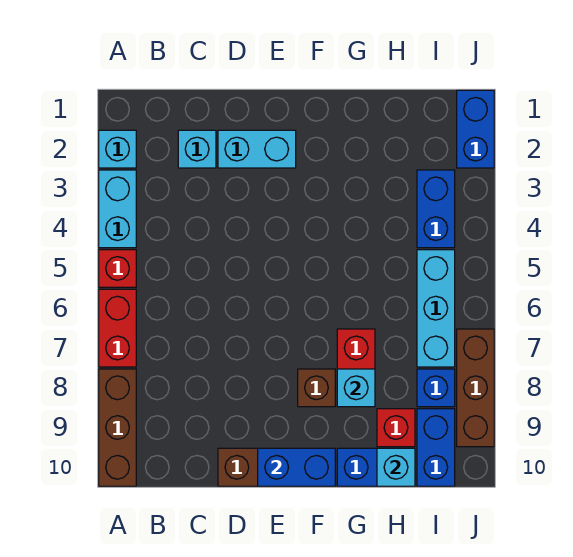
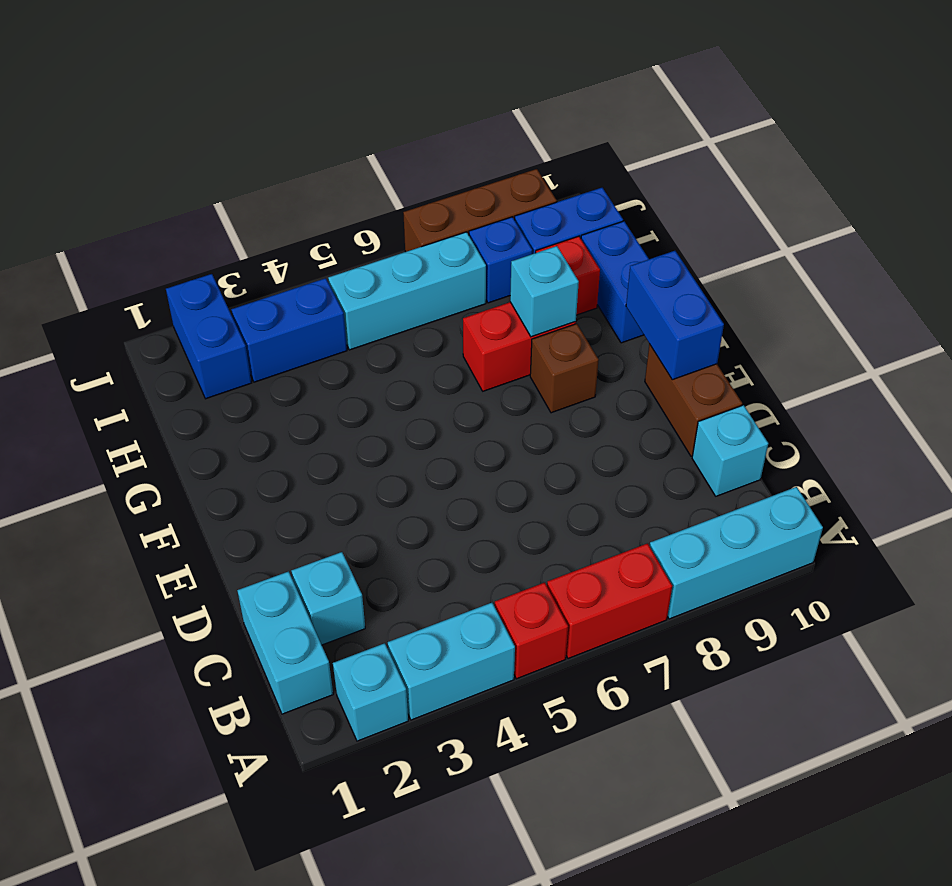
brown brick A8:A10 level 1 -> cyan brick A8:A10 level 1
cyan brick D2:E2 level 1 -> cyan brick B1:C1 level 1
cyan brick H10 level 2 -> cyan brick C10 level 1
blue brick J1:J2 level 1 -> blue brick I2:J2 level 1

